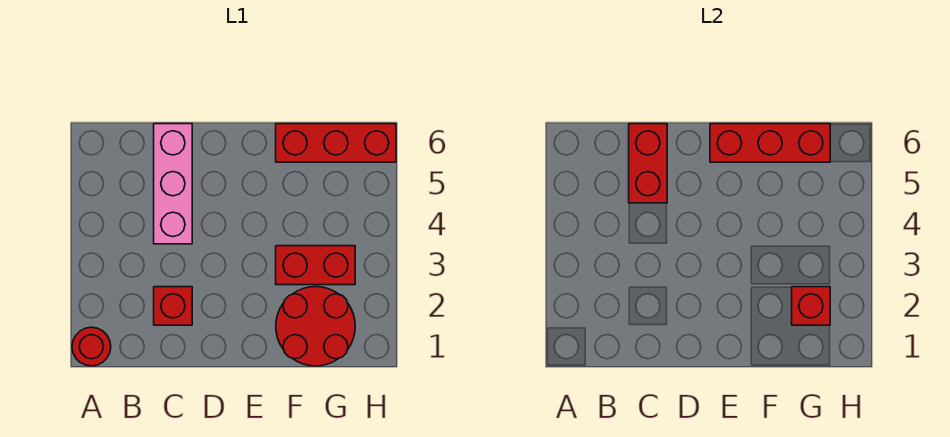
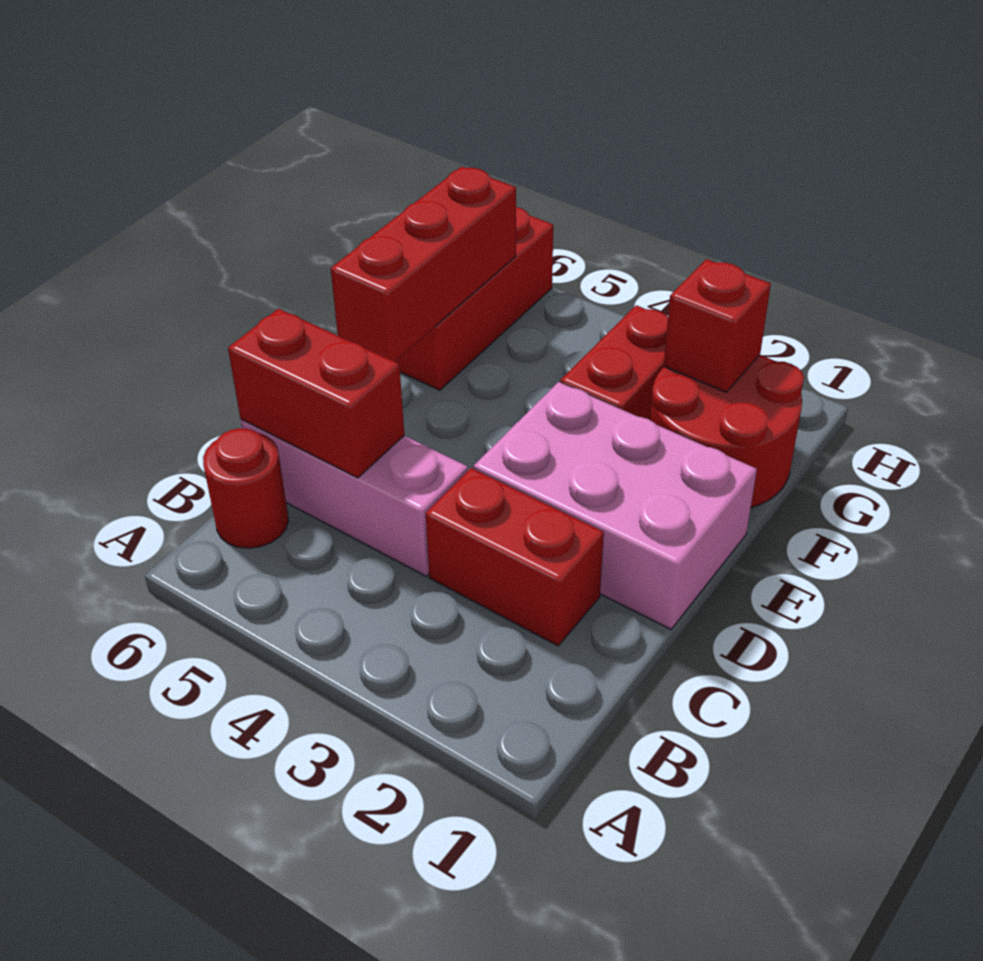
red round brick A1 level 1 -> red round brick B6 level 1
red brick C2 level 1 -> red brick C2:C3 level 1
none -> pink brick D1:E3 level 1

